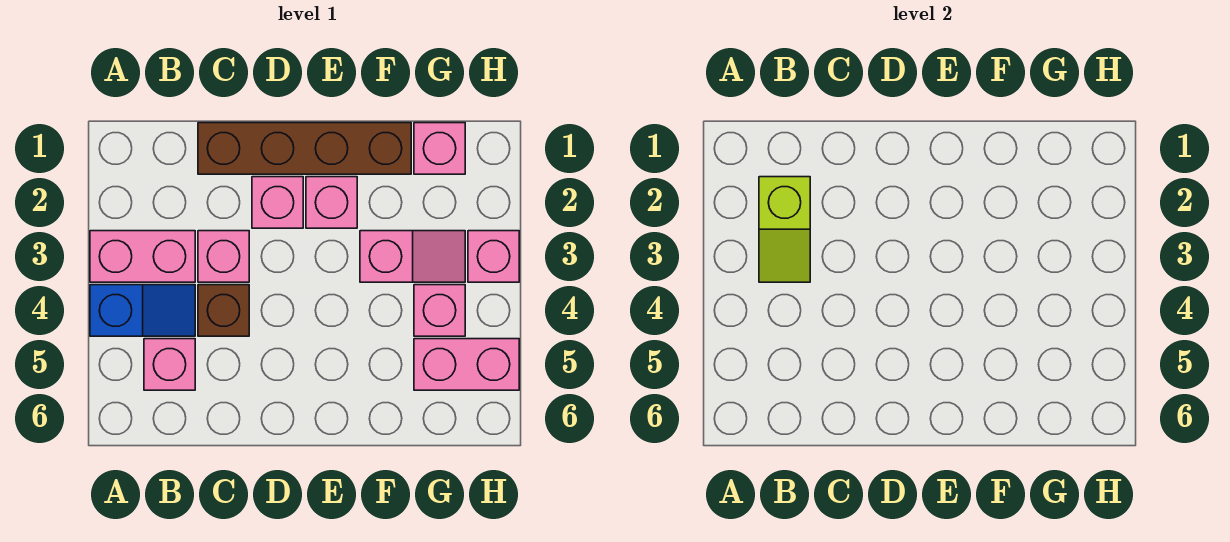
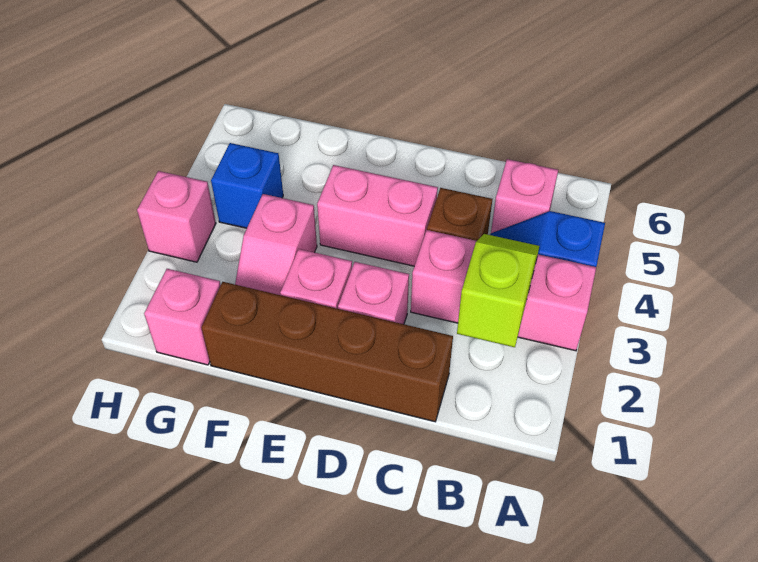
pink slope F3:G3 level 1 top F -> pink slope F2:F3 level 1 top 3
pink brick G4 level 1 -> blue brick G4 level 1
pink brick G5:H5 level 1 -> pink brick D4:E4 level 1

